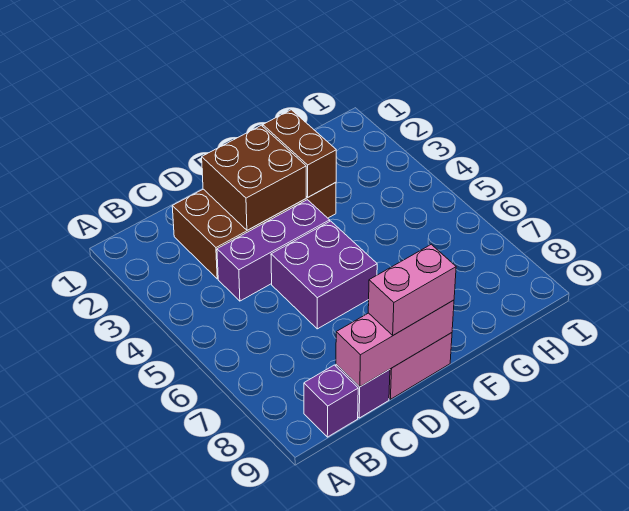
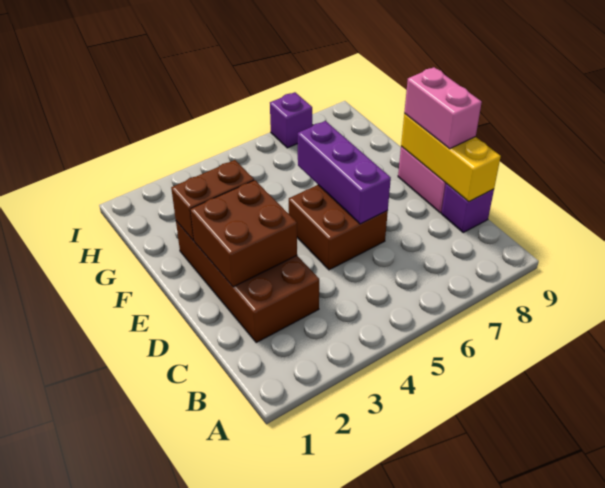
purple brick B9 level 1 -> purple brick I7 level 1
purple brick C4:E4 level 1 -> purple brick D6:F6 level 2
pink brick C9:E9 level 2 -> yellow brick C9:E9 level 2
purple brick D5:E6 level 1 -> brown brick D5:E6 level 1

